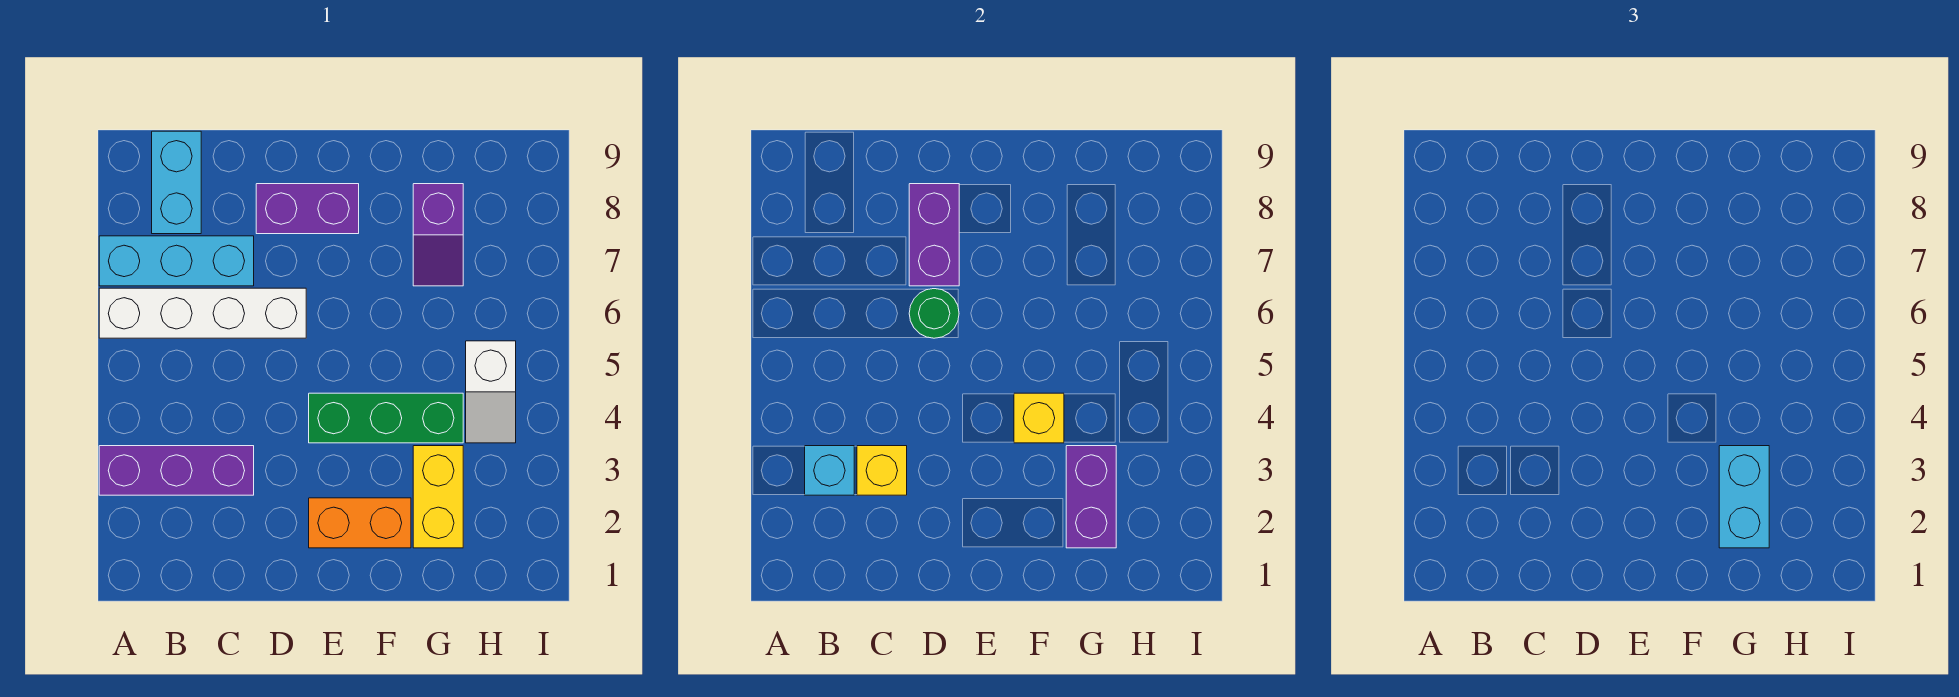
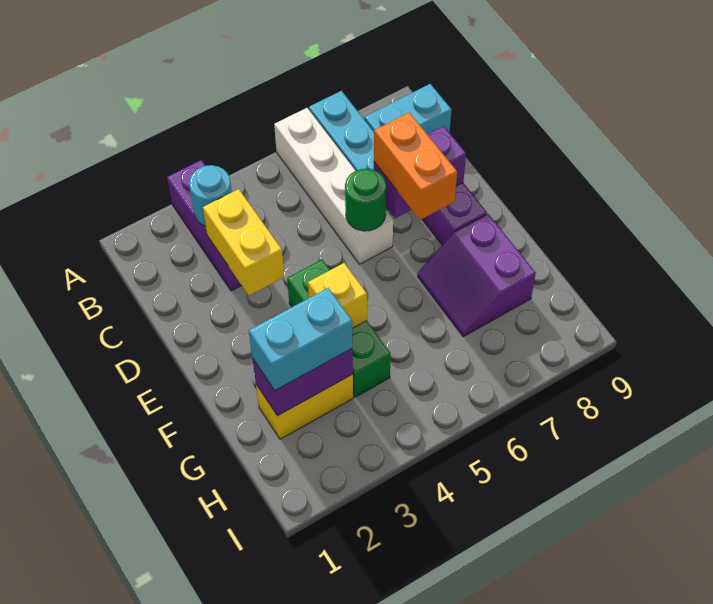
cyan brick B3 level 2 -> cyan round brick B3 level 2
yellow brick C3 level 2 -> yellow brick C3:D3 level 2
orange brick E2:F2 level 1 -> orange brick D7:E7 level 3
purple slope G7:G8 level 1 top 8 -> purple slope F7:G8 level 1 top 8
white slope H4:H5 level 1 top 5 -> none

